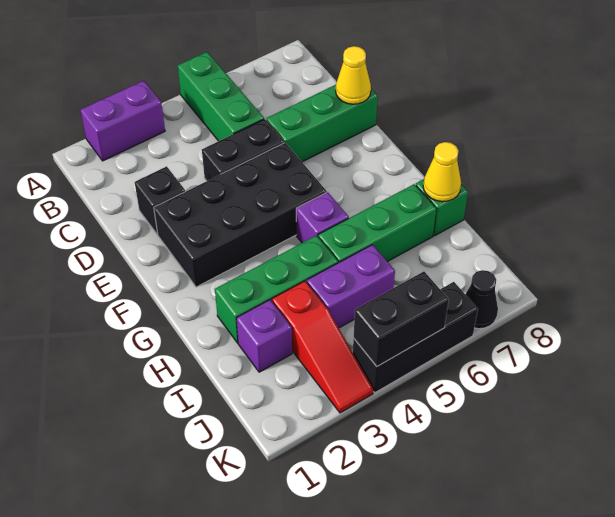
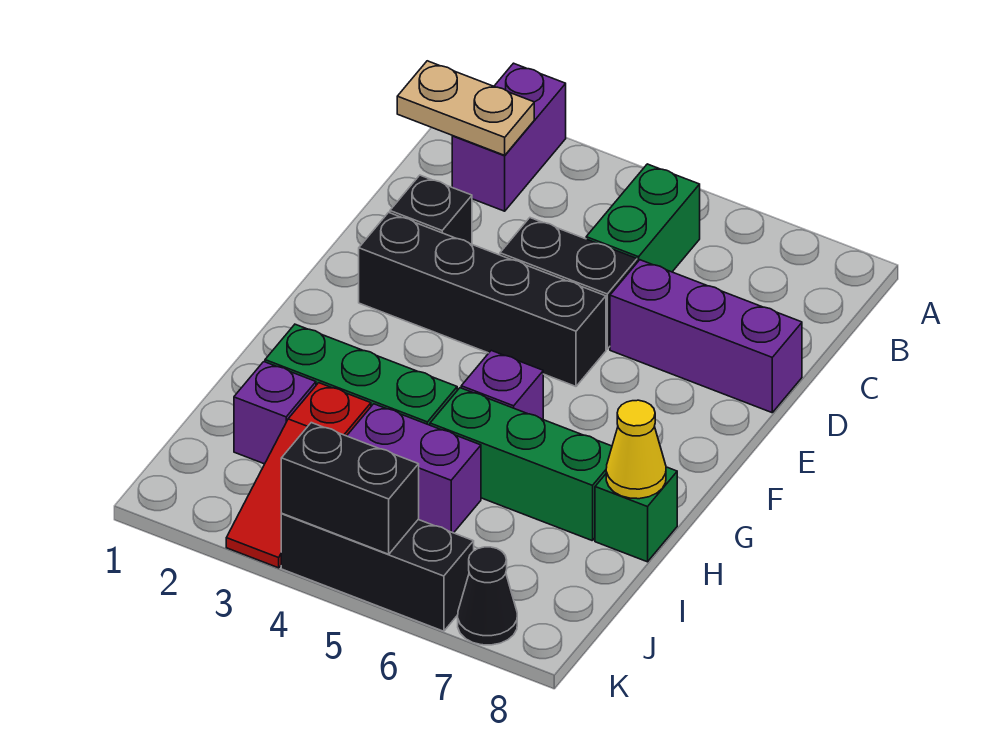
purple brick A2:A3 level 1 -> purple brick A2:B2 level 1
green brick A5:C5 level 1 -> green brick B5:C5 level 1
none -> tan plate B1:B2 level 2
green brick D6:D8 level 1 -> purple brick D6:D8 level 1
yellow cone D8 level 2 -> none
black brick E2:F5 level 1 -> black brick E2:E5 level 1

